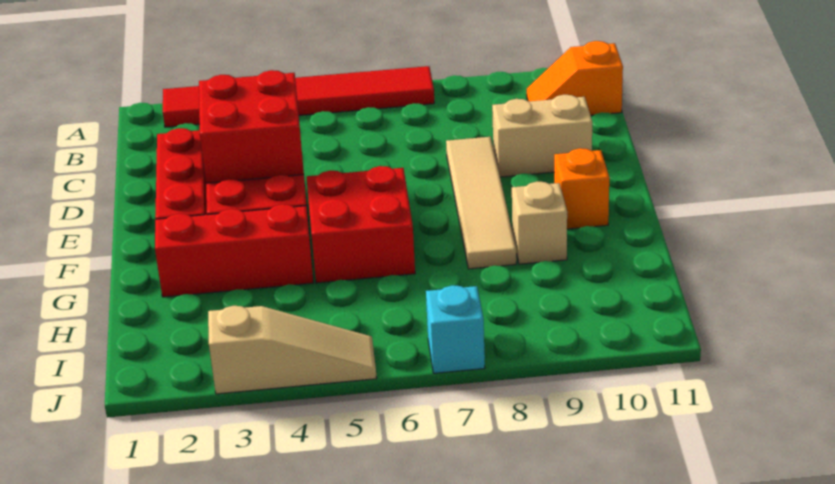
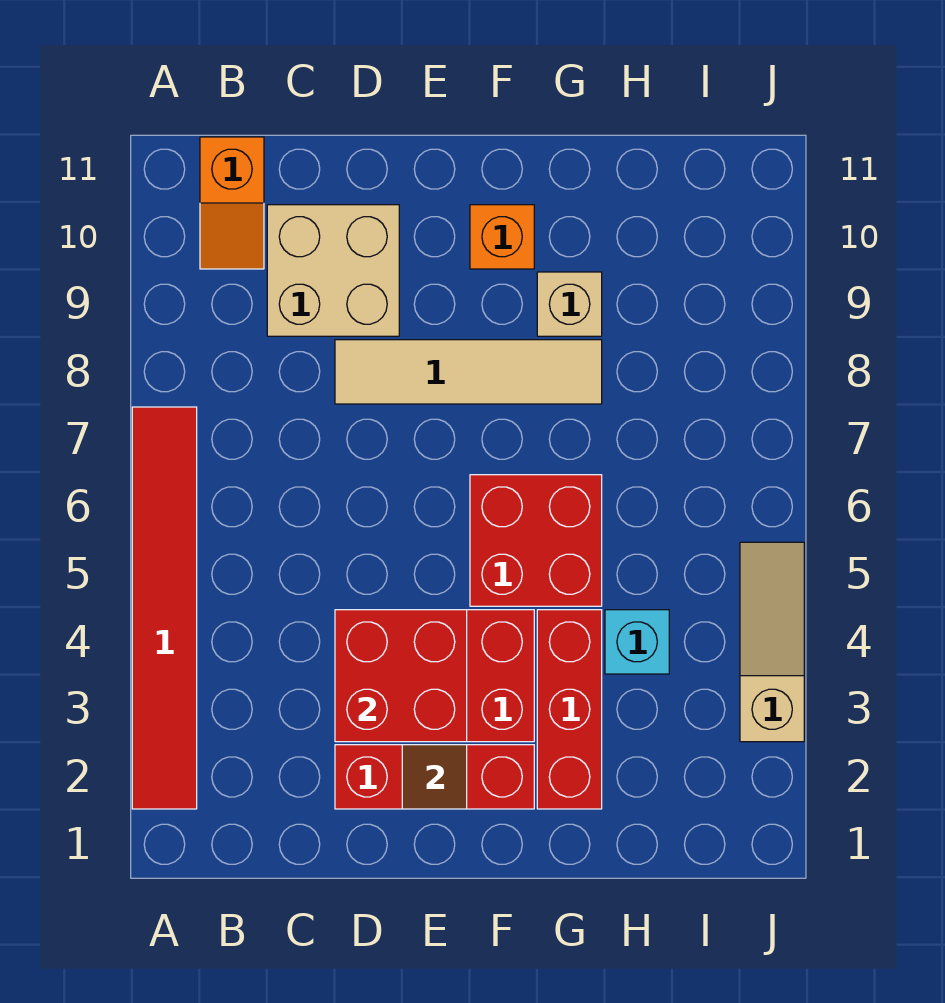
tan brick D9:D10 level 1 -> tan brick C9:D10 level 1
none -> brown tile E2 level 2
cyan brick J7 level 1 -> cyan brick H4 level 1

